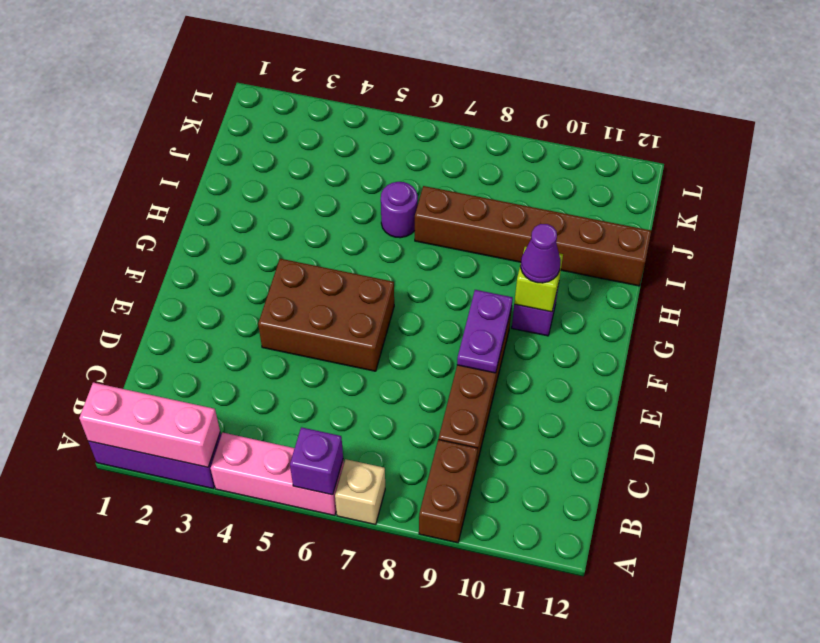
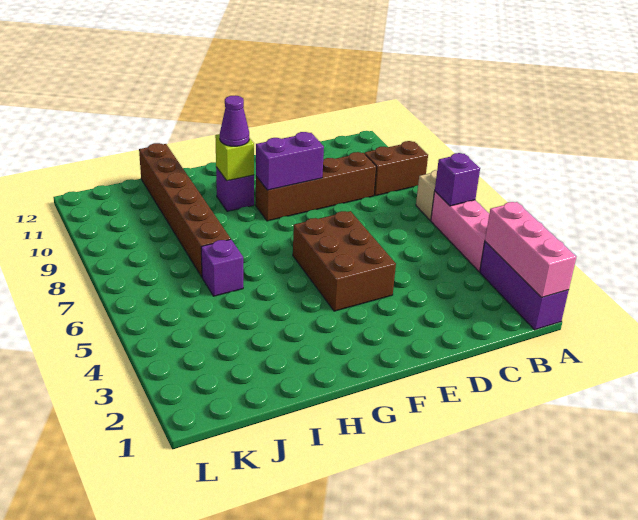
purple plate E9:F9 level 2 -> purple brick E9:F9 level 2
purple round brick I6 level 1 -> purple brick I6 level 1

